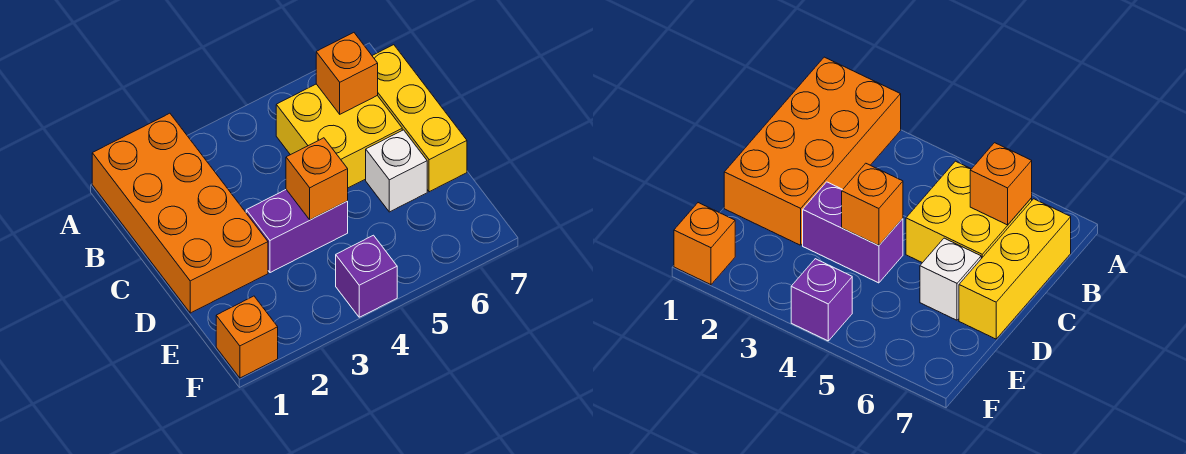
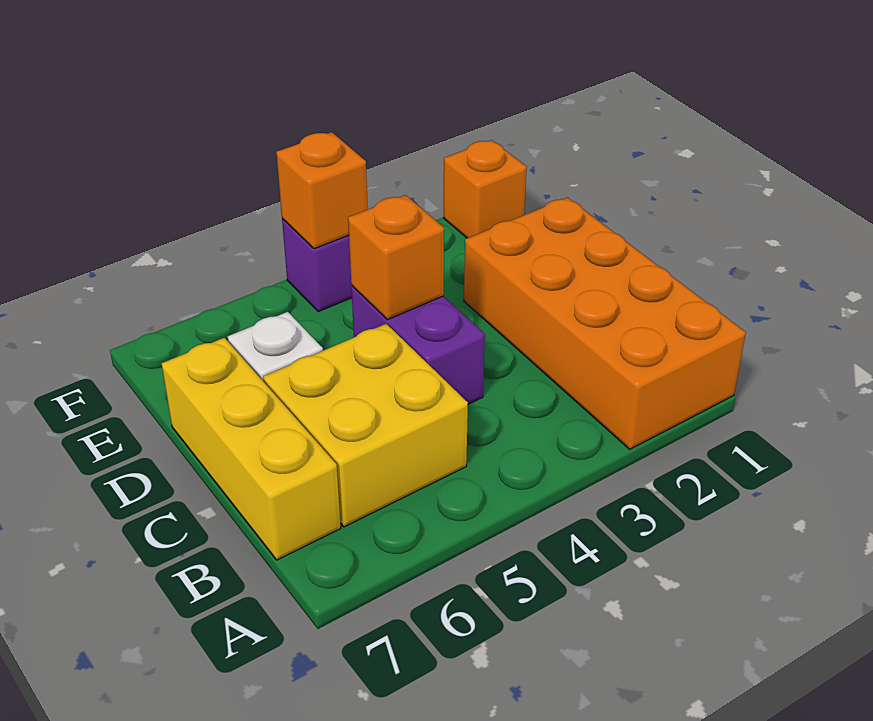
orange brick B6 level 2 -> orange brick F4 level 2
purple brick D3:D4 level 1 -> purple brick C4:D4 level 1

